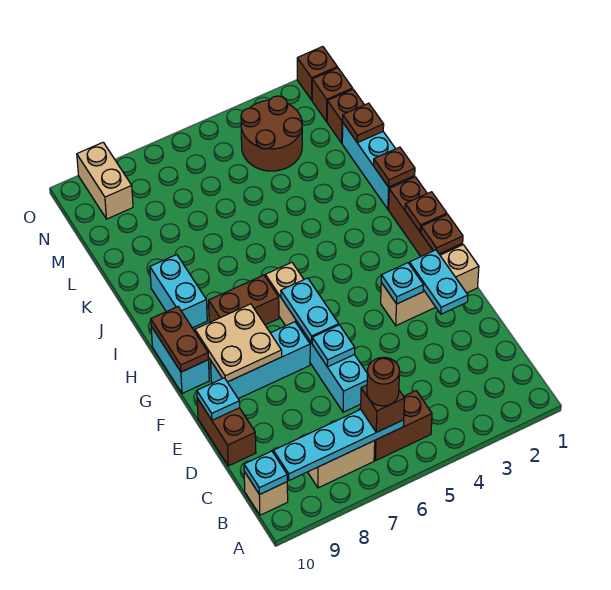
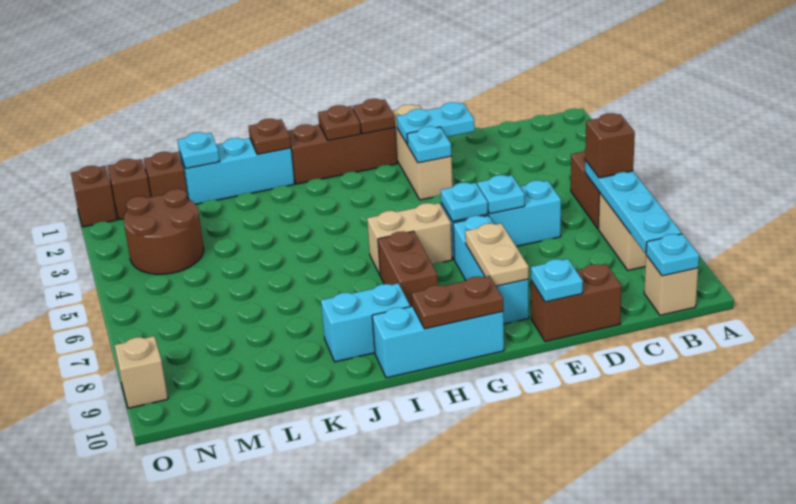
brown round brick B6 level 4 -> none
cyan plate F6:G6 level 2 -> cyan plate F6 level 2
tan plate F8:G9 level 2 -> tan plate F8:F9 level 2
cyan brick G10:H10 level 1 -> cyan brick G10:I10 level 1
brown plate L1 level 2 -> cyan plate L1 level 2
tan brick N9:O9 level 1 -> tan brick O9 level 1

